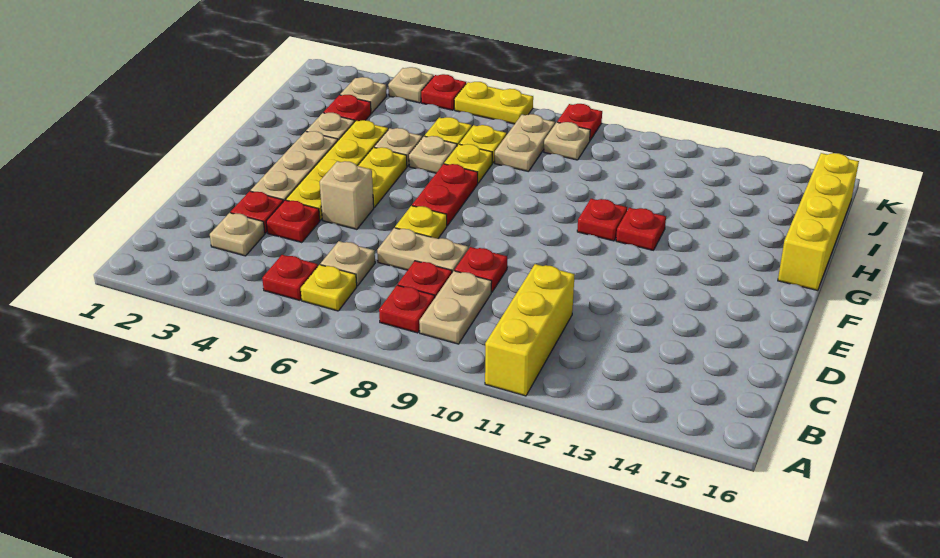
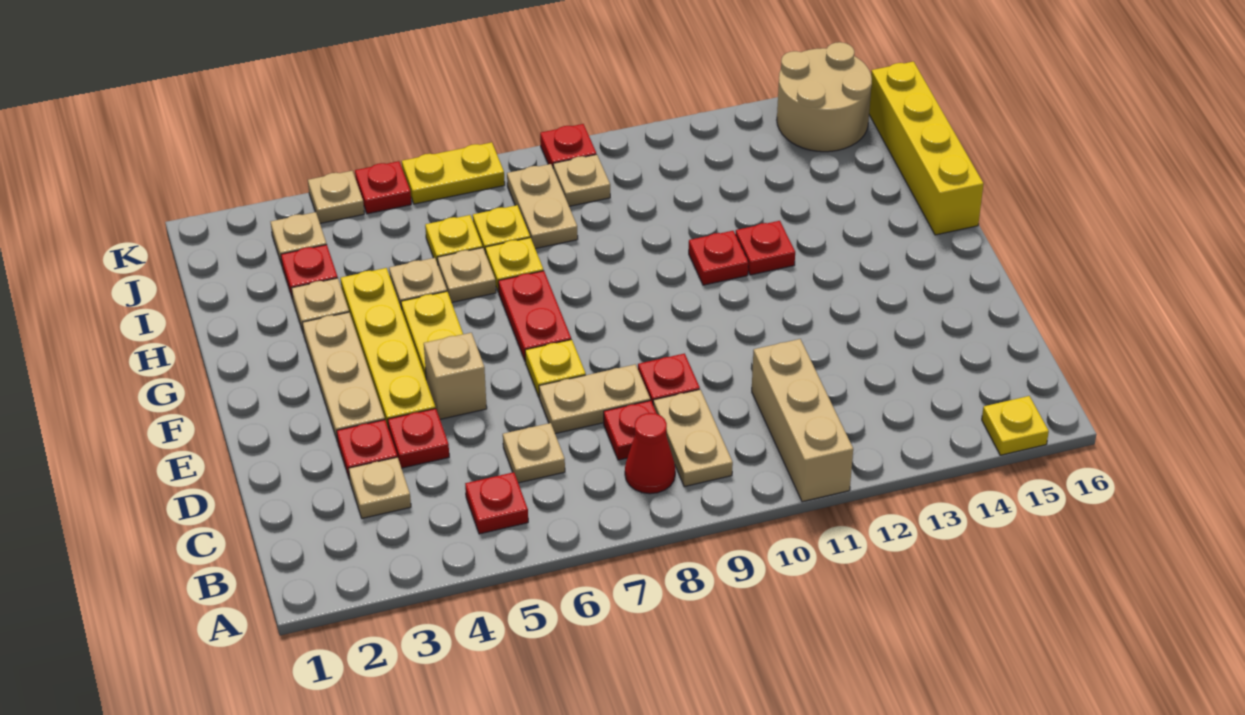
yellow brick A11:C11 level 1 -> tan brick A11:C11 level 1
yellow plate B6 level 1 -> yellow plate A15 level 1
red plate B8 level 1 -> red cone B8 level 1
none -> tan round brick J14:K15 level 1

